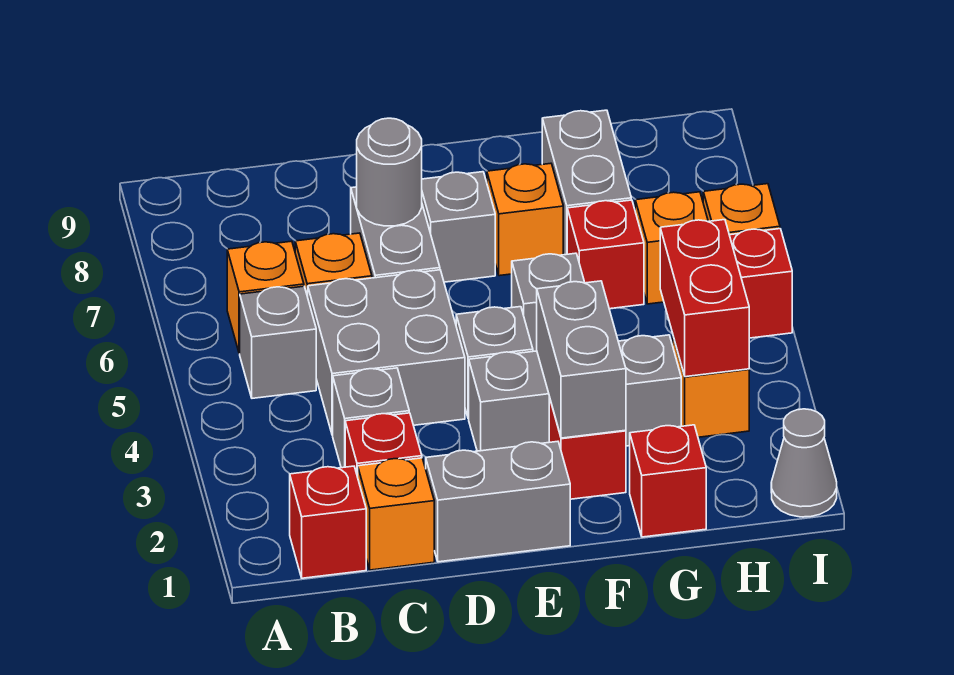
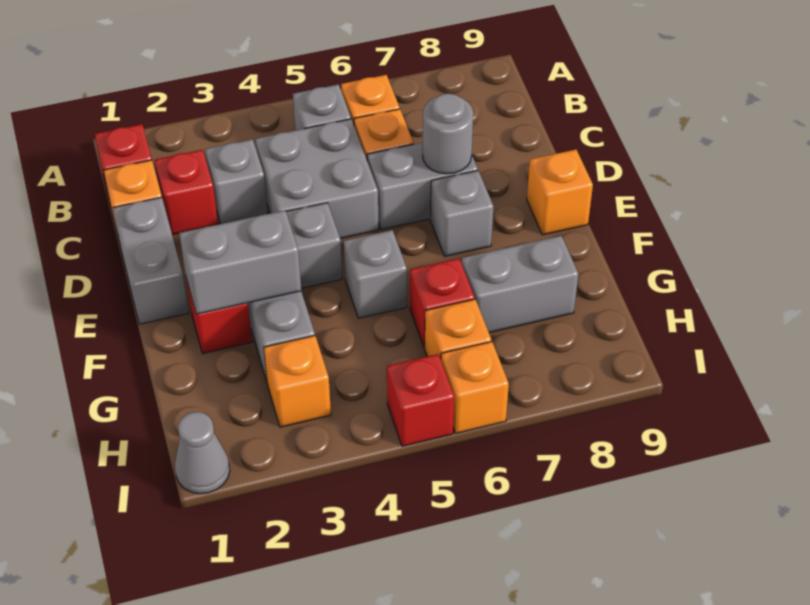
orange brick F7 level 1 -> orange brick E9 level 1
red brick G1 level 1 -> none
red brick H3:H4 level 2 -> none

